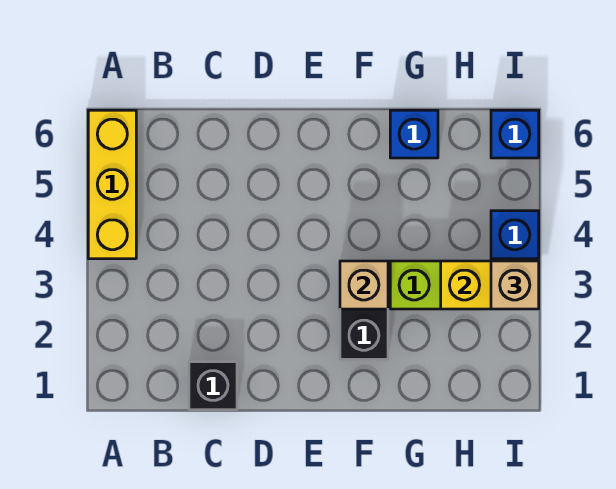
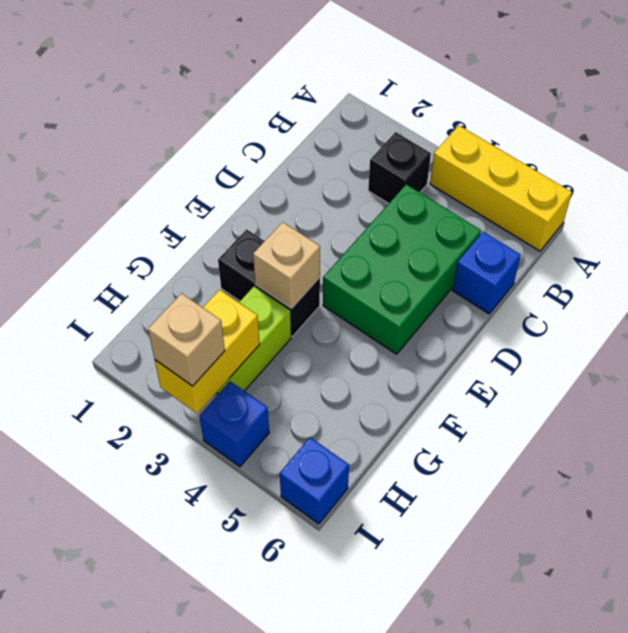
black brick C1 level 1 -> black brick B3 level 1
none -> green brick C4:E5 level 1
blue brick G6 level 1 -> blue brick C6 level 1

